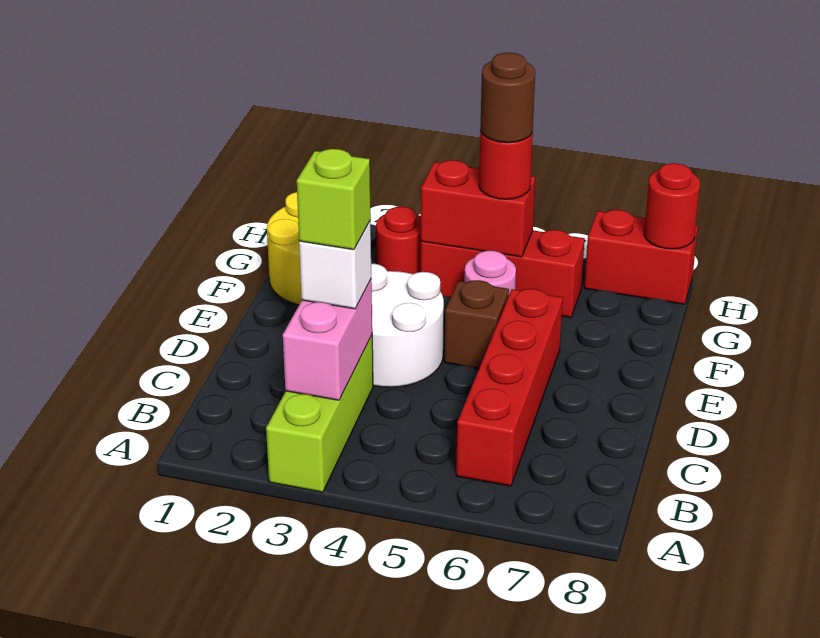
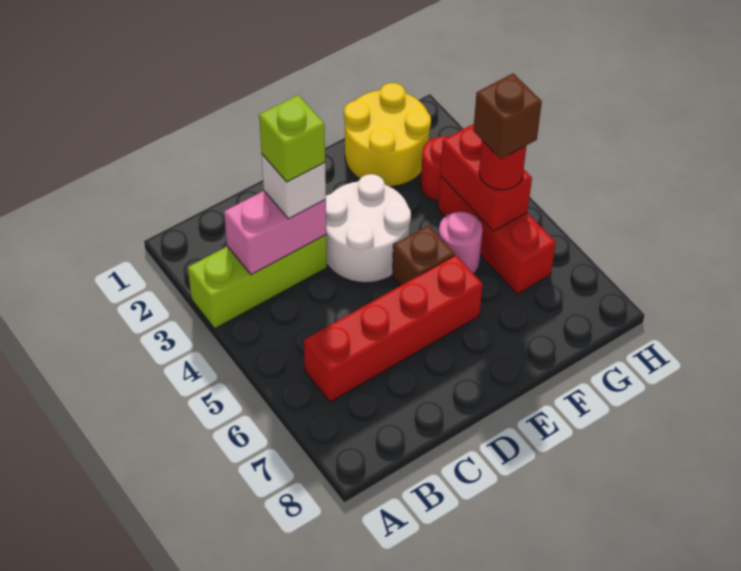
brown round brick G5 level 4 -> brown brick G5 level 4
red brick H7:H8 level 1 -> none
red round brick H8 level 2 -> none

